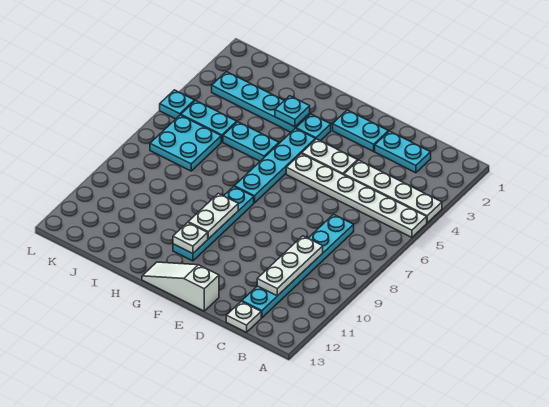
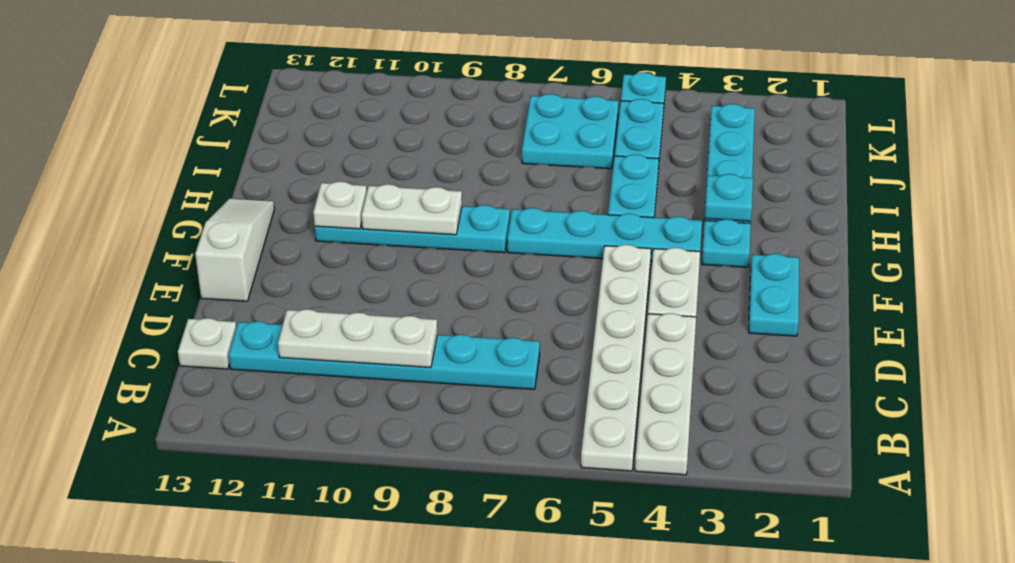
cyan plate C2:D2 level 1 -> none

